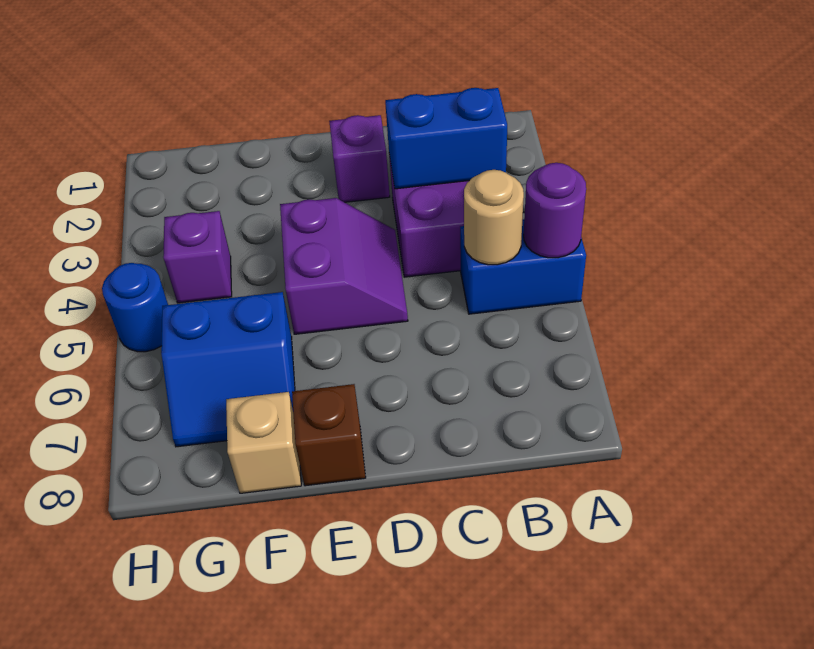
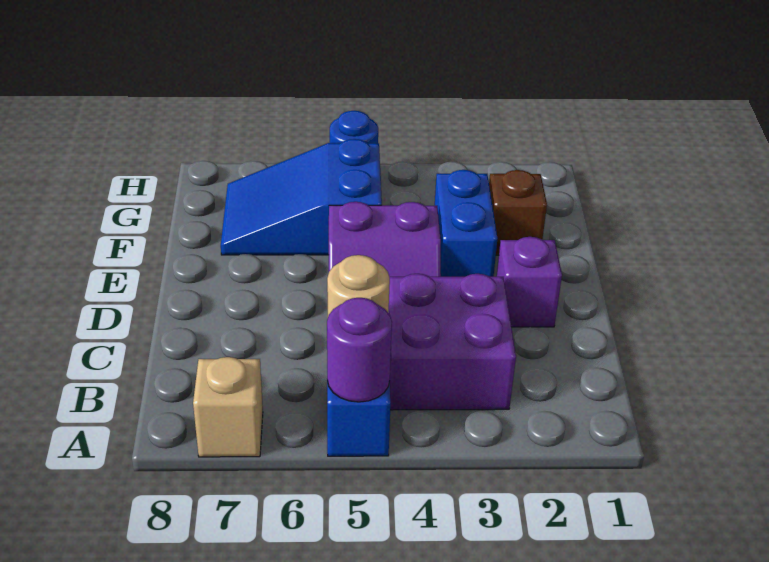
blue brick B3:C3 level 2 -> blue brick E3:F3 level 1
brown brick E8 level 1 -> brown brick F2 level 1
blue slope F6:G7 level 1 top 6 -> blue slope F5:G7 level 1 top 5
tan brick F8 level 1 -> tan brick A7 level 1
purple brick G4 level 1 -> none

